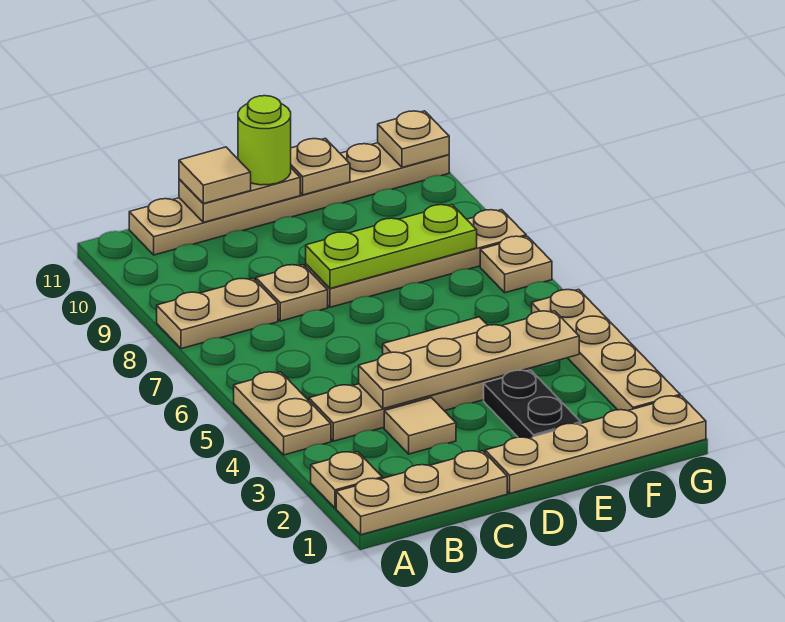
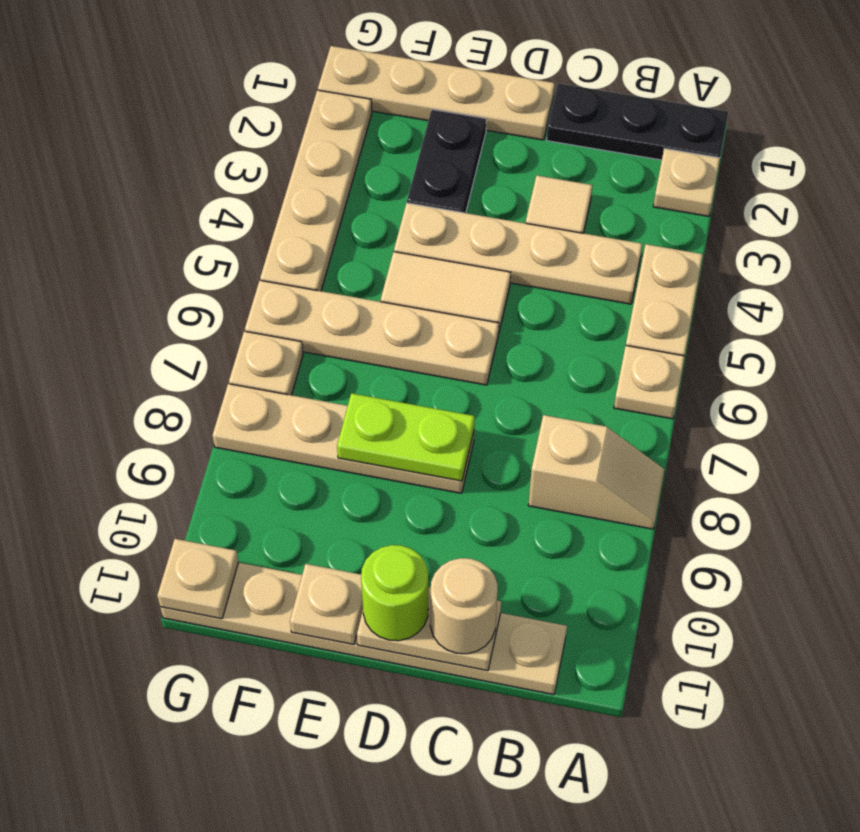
tan plate A1:C1 level 1 -> black plate A1:C1 level 1
tan plate A8:B8 level 1 -> tan slope A8:B8 level 1 top B
tan plate C4:F4 level 2 -> tan plate D6:G6 level 1
tan plate C8 level 1 -> tan plate A6 level 1
tan tile C11 level 3 -> tan round brick C11 level 3
lime plate D8:F8 level 2 -> lime plate D8:E8 level 2

